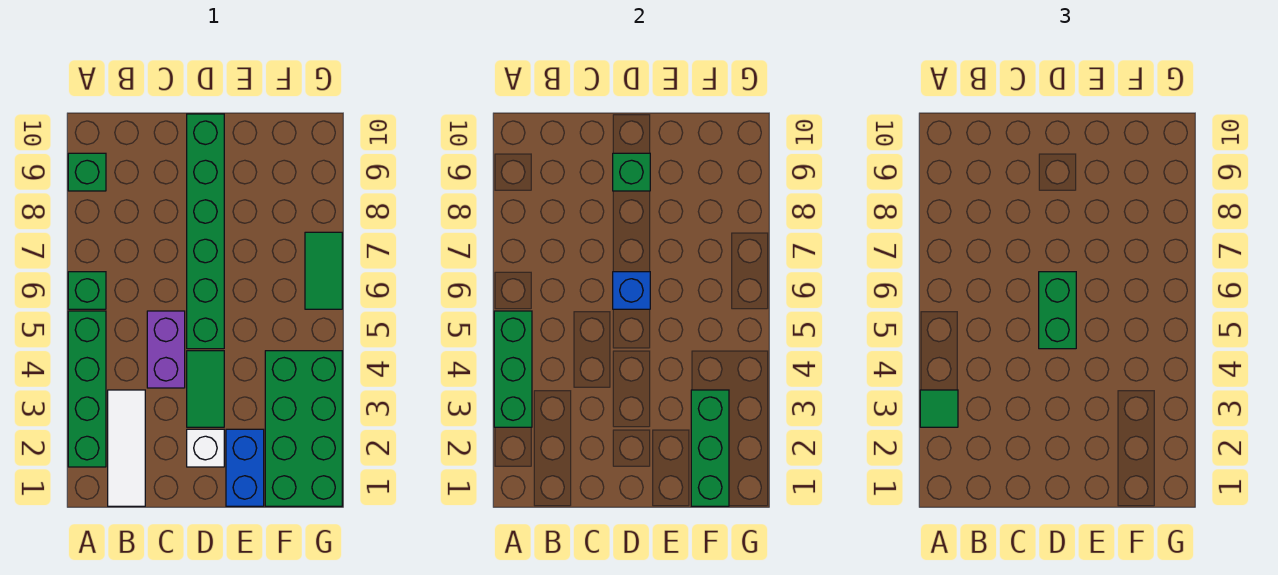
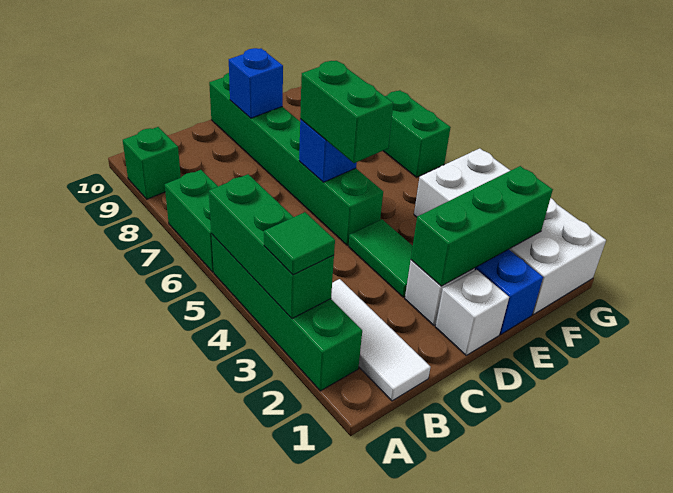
green brick A6 level 1 -> green brick A6:A7 level 1
purple brick C4:C5 level 1 -> none
none -> white brick D1 level 1
green brick D9 level 2 -> blue brick D9 level 2
green brick F1:G4 level 1 -> white brick F1:G4 level 1
green brick F1:F3 level 2 -> green brick D2:F2 level 2
green tile G6:G7 level 1 -> green brick G6:G7 level 1

